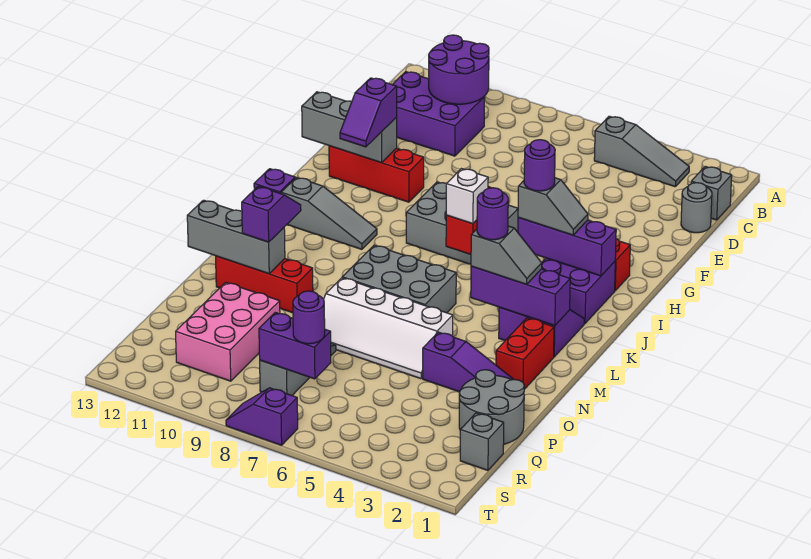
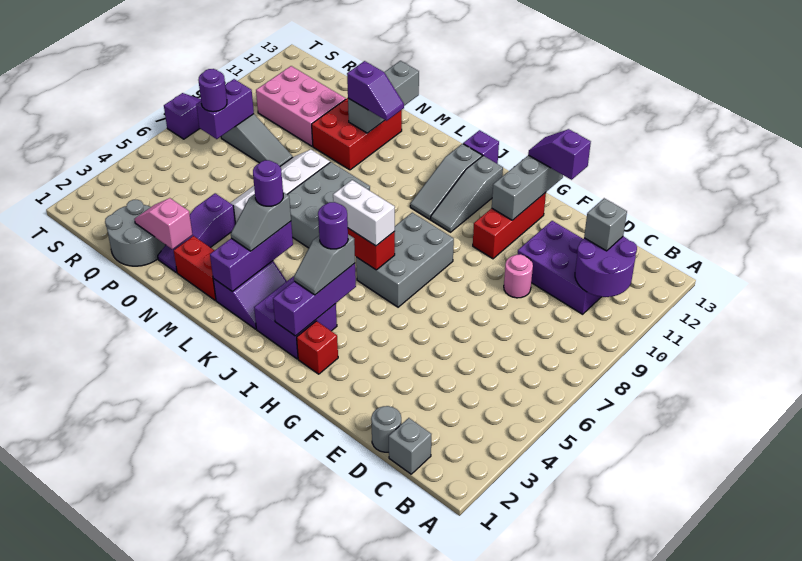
grey slope B3:B5 level 1 top 5 -> grey slope I10:I12 level 1 top 12
purple brick C10:D12 level 1 -> purple brick C10:E11 level 1
none -> pink round brick E9 level 1
purple slope G11:H11 level 3 top G -> purple slope F13:G13 level 3 top F
white brick J6 level 3 -> white brick I6:J6 level 3
red brick N10:N12 level 1 -> red brick N10:O12 level 1
none -> pink slope O2:P2 level 2 top O
grey brick R1 level 1 -> grey brick C11 level 3

